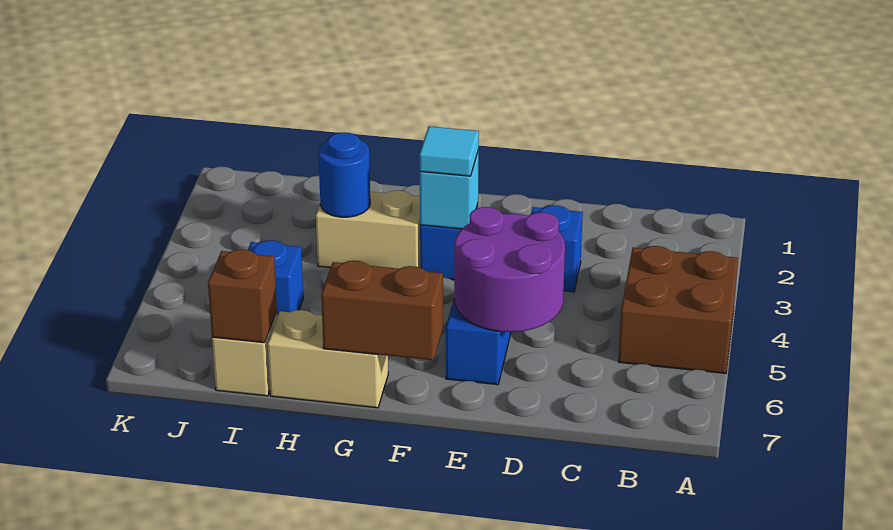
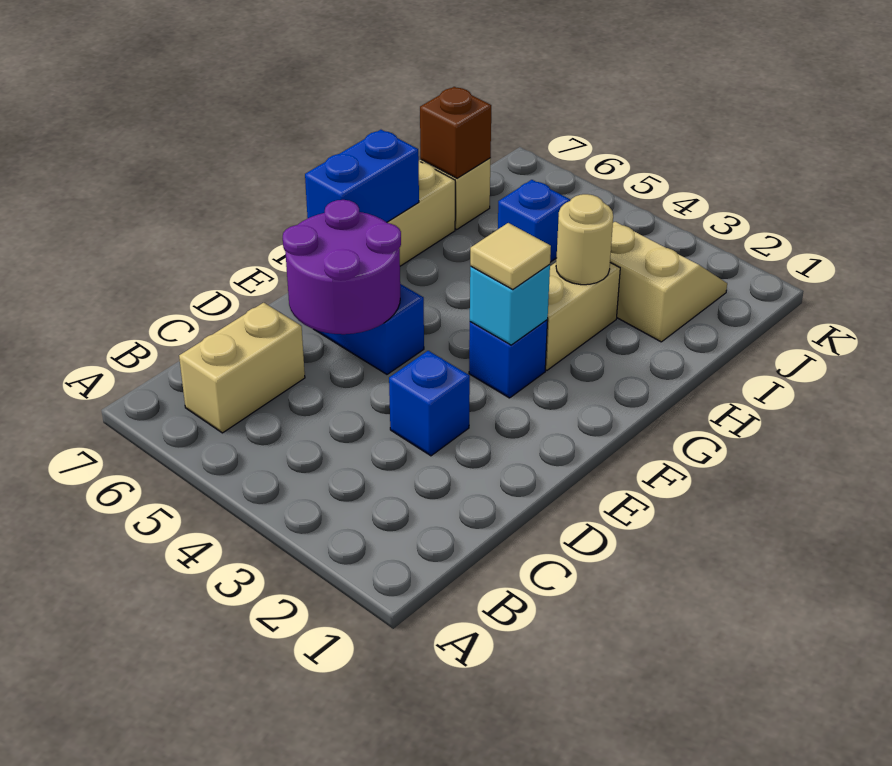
brown brick A4:B5 level 1 -> none
none -> tan brick B6:C6 level 1
cyan tile F3 level 3 -> tan tile F3 level 3
brown brick F7:G7 level 2 -> blue brick F7:G7 level 2
blue round brick H3 level 2 -> tan round brick H3 level 2
none -> tan slope I2:J3 level 1 top I

